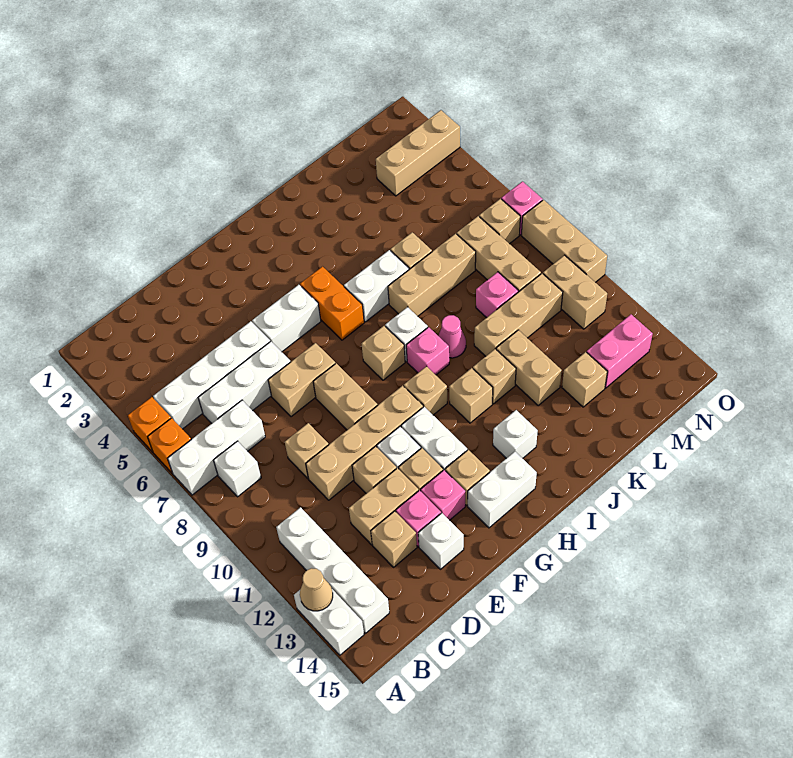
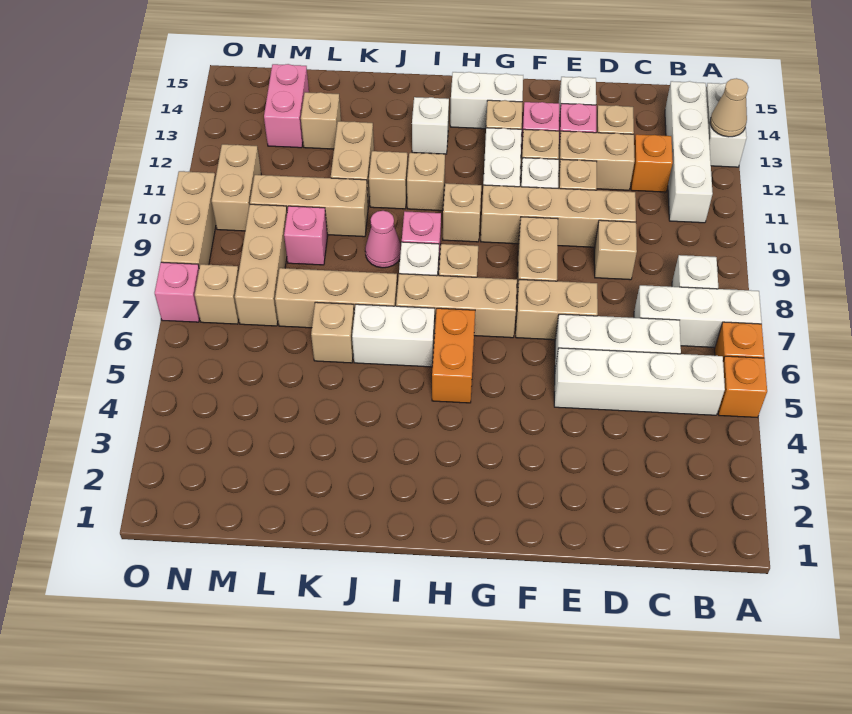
none -> orange brick C12 level 1
white brick F5:G5 level 1 -> none
tan brick M3:O3 level 1 -> tan brick G7:I7 level 1
pink brick M13:N13 level 1 -> pink brick M13:M14 level 1

